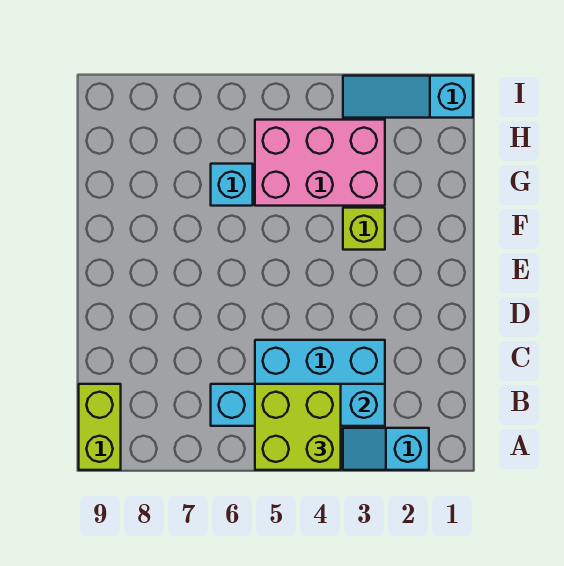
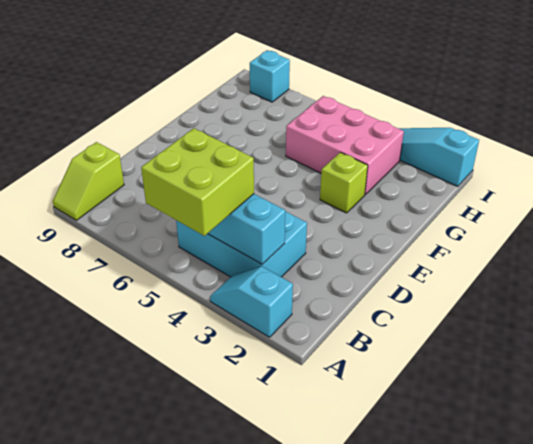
lime brick A9:B9 level 1 -> lime slope A9:B9 level 1 top B
cyan brick G6 level 1 -> cyan brick I8 level 1

